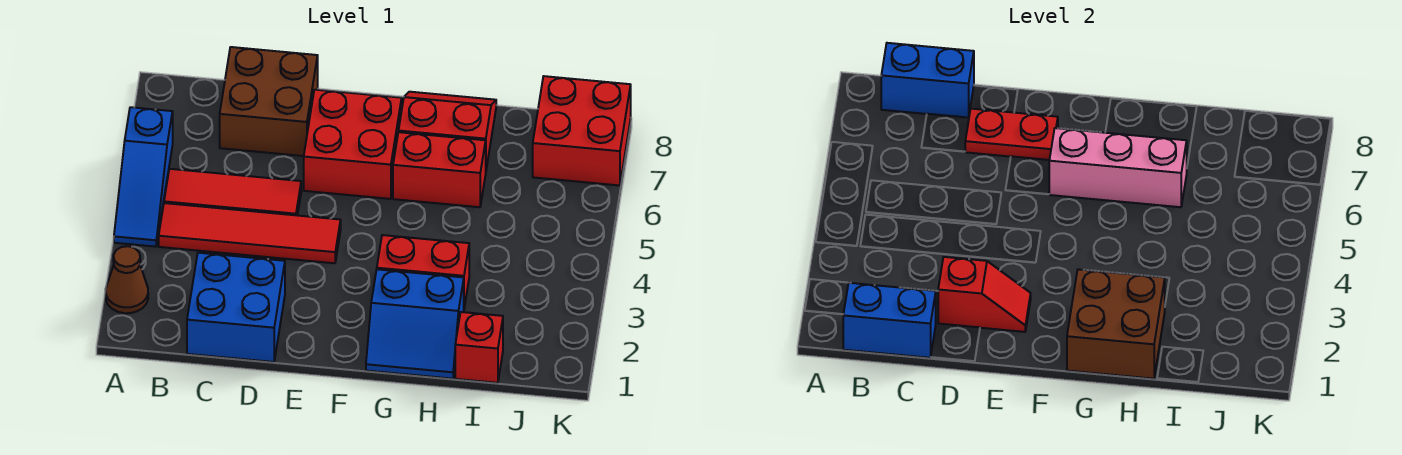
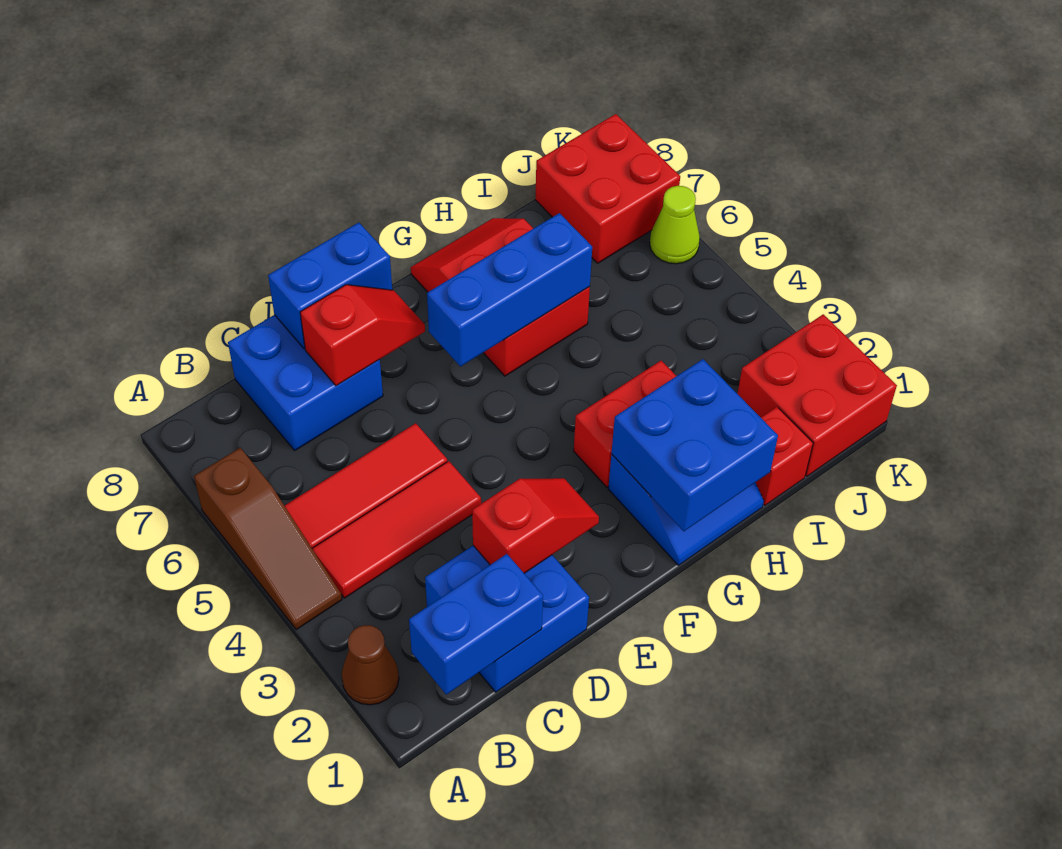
blue slope A4:A6 level 1 top 6 -> brown slope A4:A6 level 1 top 6
red tile B4:E4 level 1 -> red tile B4:D4 level 1
blue brick B8:C8 level 2 -> blue brick D8:E8 level 2
brown brick C7:D8 level 1 -> blue brick C7:D8 level 1
red plate D7:E7 level 2 -> red slope D7:E7 level 2 top D
red brick E6:F7 level 1 -> red brick J1:K2 level 1
pink brick F6:H6 level 2 -> blue brick F6:H6 level 2
brown brick G1:H2 level 2 -> blue brick G1:H2 level 2
none -> lime cone K6 level 1

